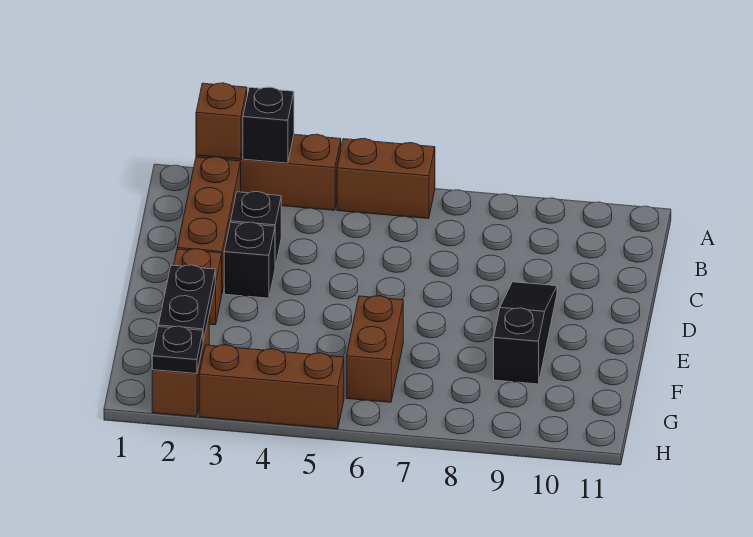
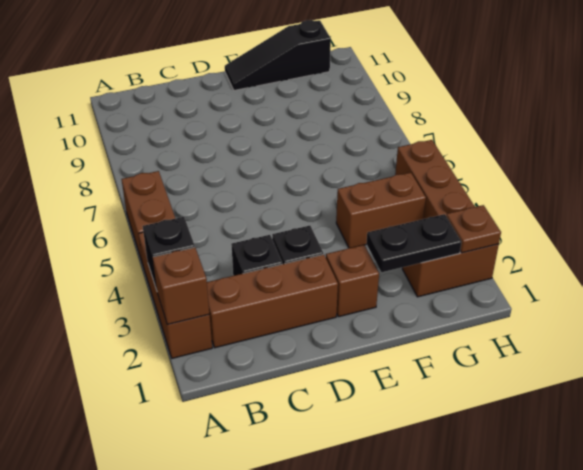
black slope D9:F9 level 1 top F -> black slope E11:G11 level 1 top G
brown brick F6:G6 level 1 -> brown brick F4:G4 level 1
black plate H2 level 2 -> brown plate H2 level 2

